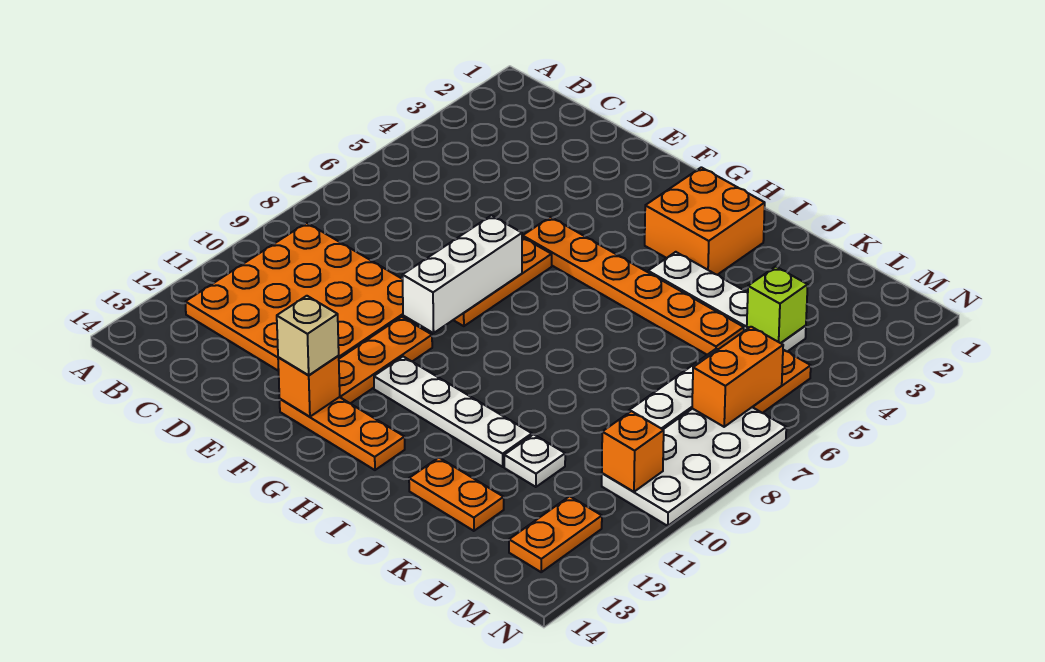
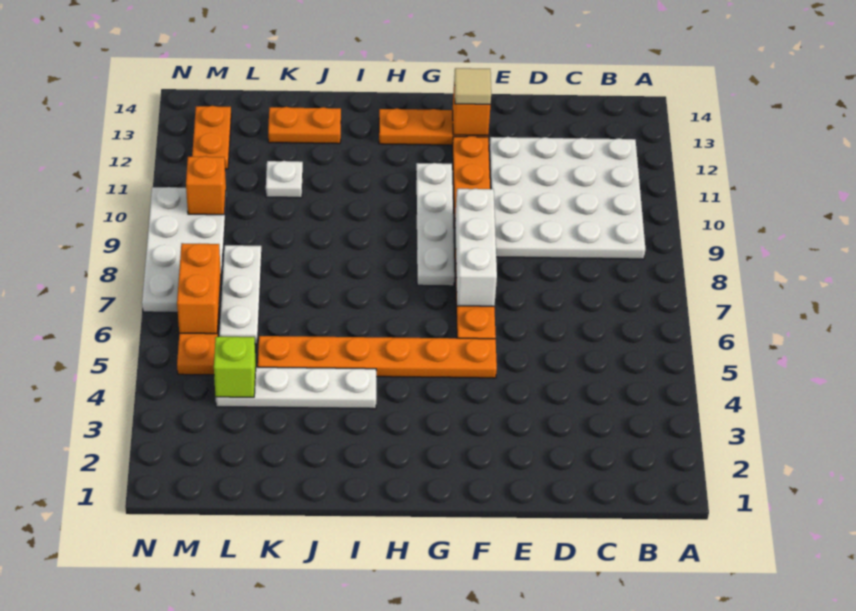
orange plate B9:E12 level 1 -> white plate B9:E12 level 1
tan brick F13 level 3 -> tan tile F13 level 3
white plate G11:J11 level 1 -> white plate G8:G11 level 1
orange brick H2:I3 level 1 -> none

